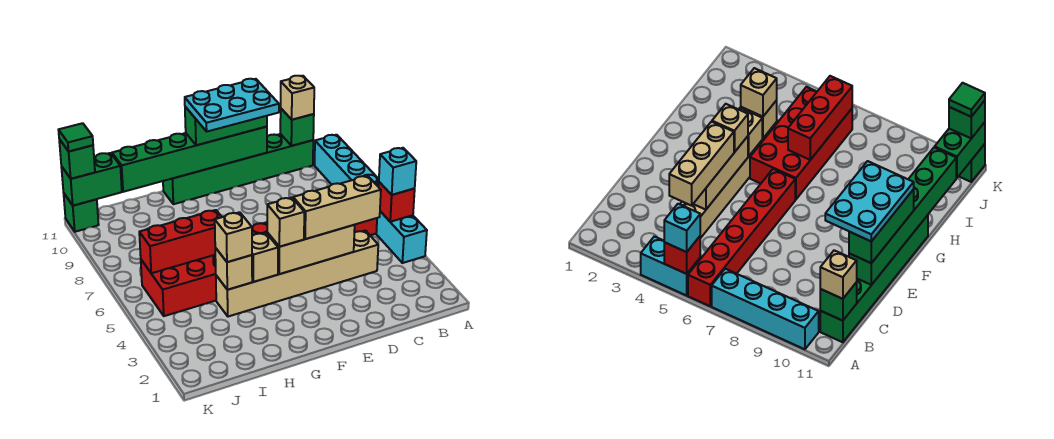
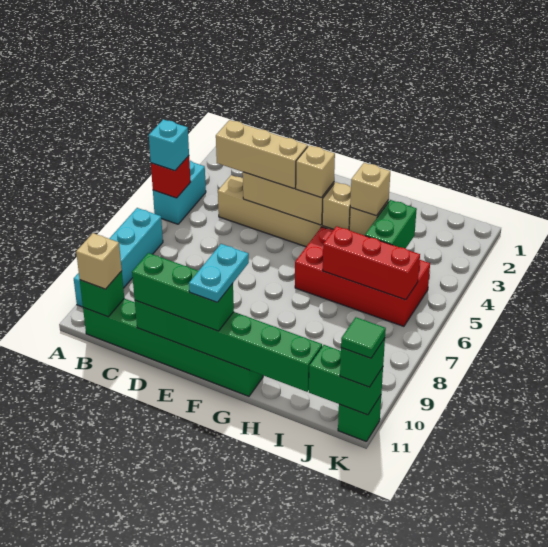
red brick A6:F6 level 1 -> none
cyan plate D10:F11 level 4 -> cyan plate F10:F11 level 4
none -> green brick I4:I5 level 2

